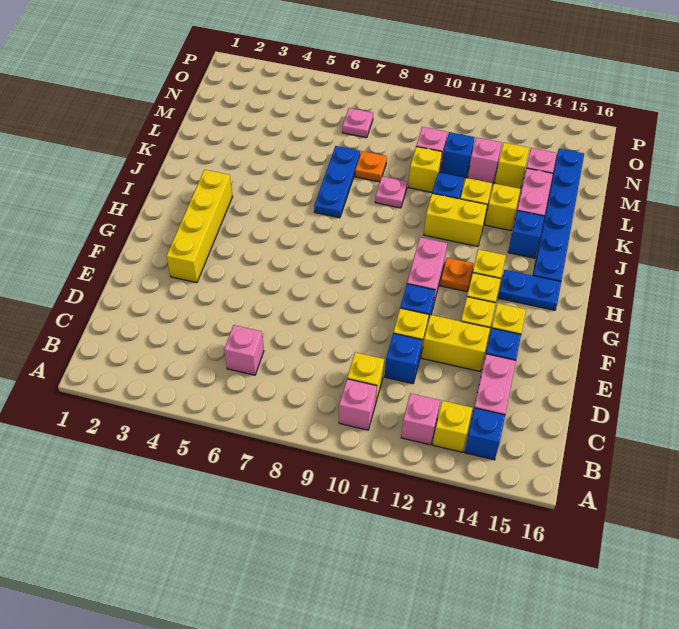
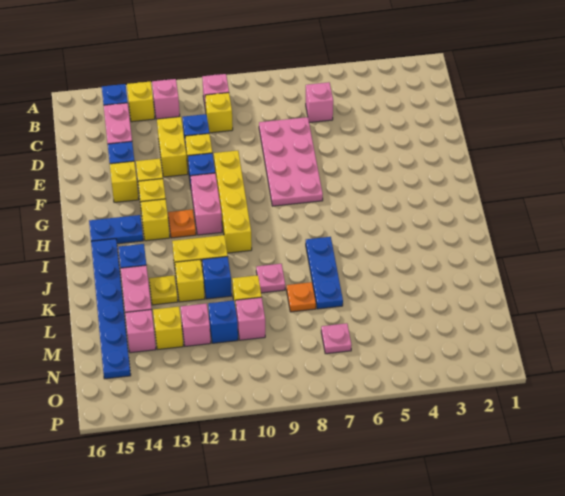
none -> pink plate D7:G8 level 1
yellow brick E12:E13 level 1 -> yellow brick D12:E12 level 1
yellow brick F3:I3 level 1 -> yellow brick F10:I10 level 1
yellow brick K13 level 1 -> yellow plate K13 level 1

